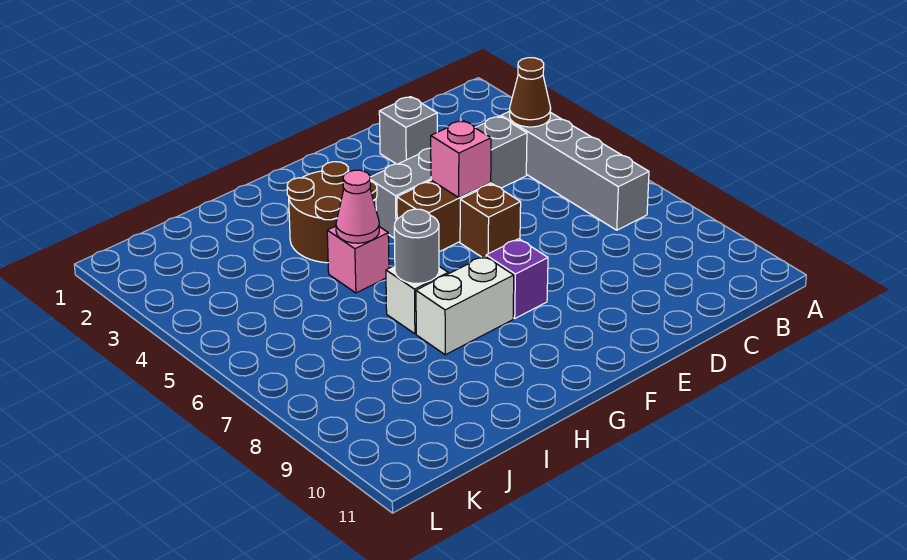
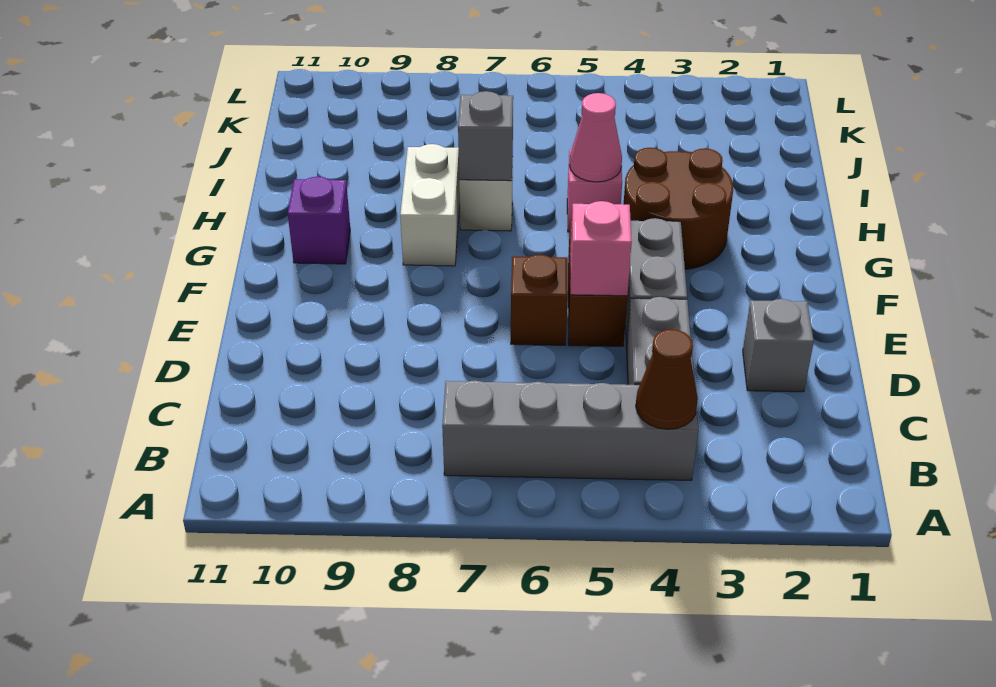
purple brick F8 level 1 -> purple brick G10 level 1
grey round brick H7 level 2 -> grey brick H7 level 2

